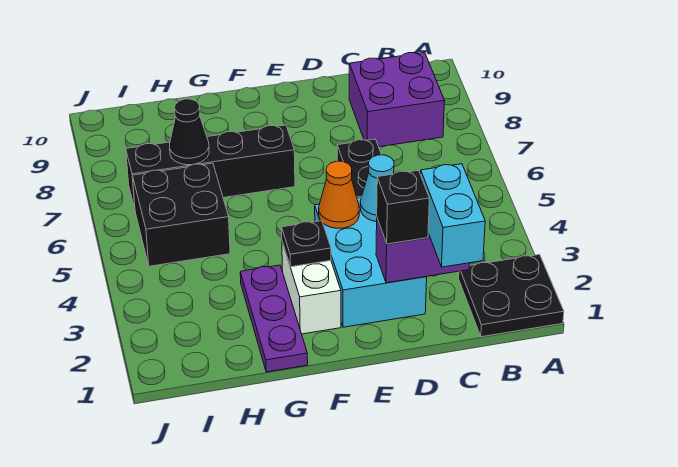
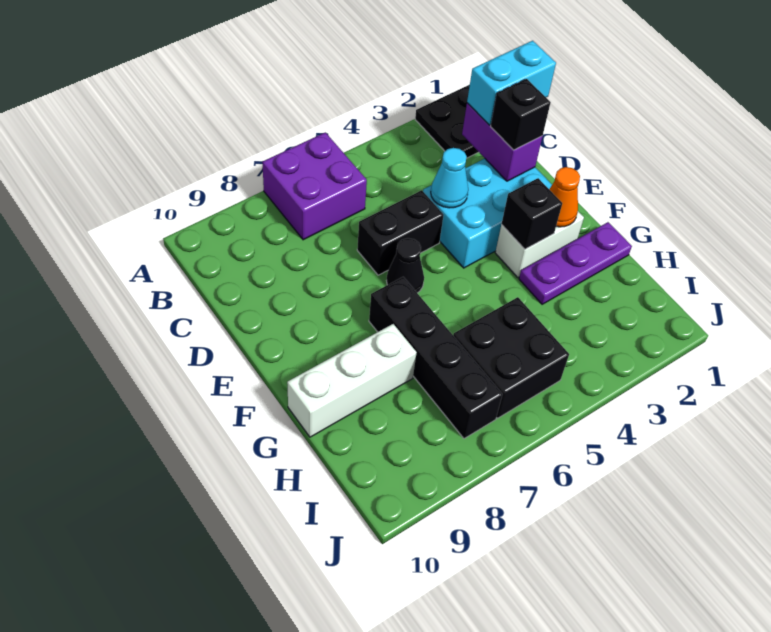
purple brick B8:C9 level 1 -> purple brick A6:B7 level 1
orange cone E4 level 2 -> orange cone F2 level 2
black plate F3 level 2 -> black brick F3 level 2
none -> white brick G8:G10 level 1
black cone H7 level 2 -> black cone E6 level 1

